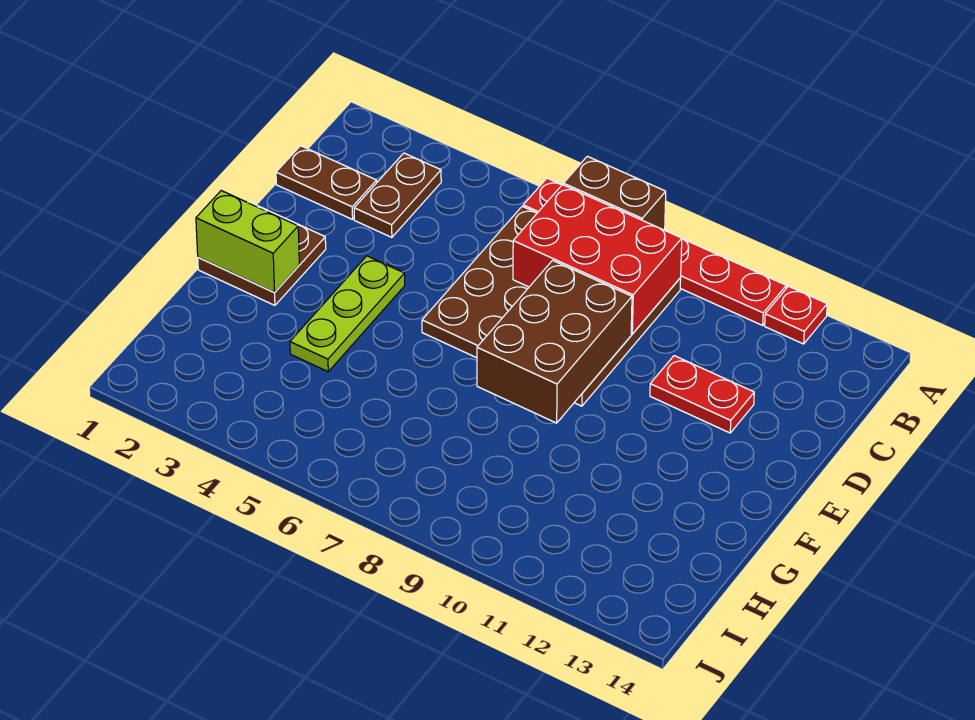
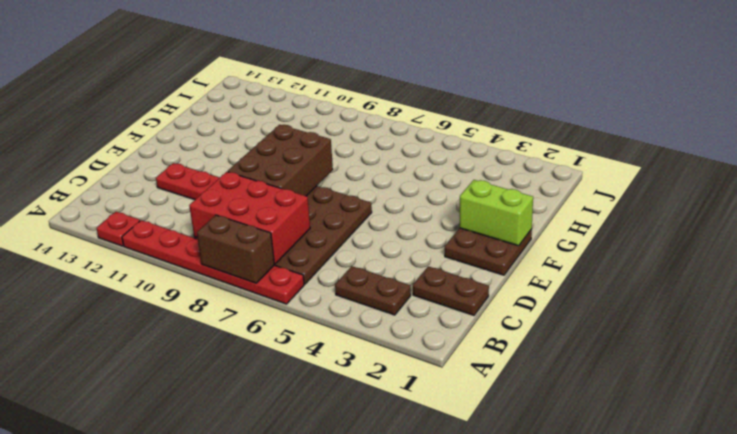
brown plate B3:C3 level 1 -> brown plate B3:B4 level 1
lime plate E4:G4 level 1 -> none

